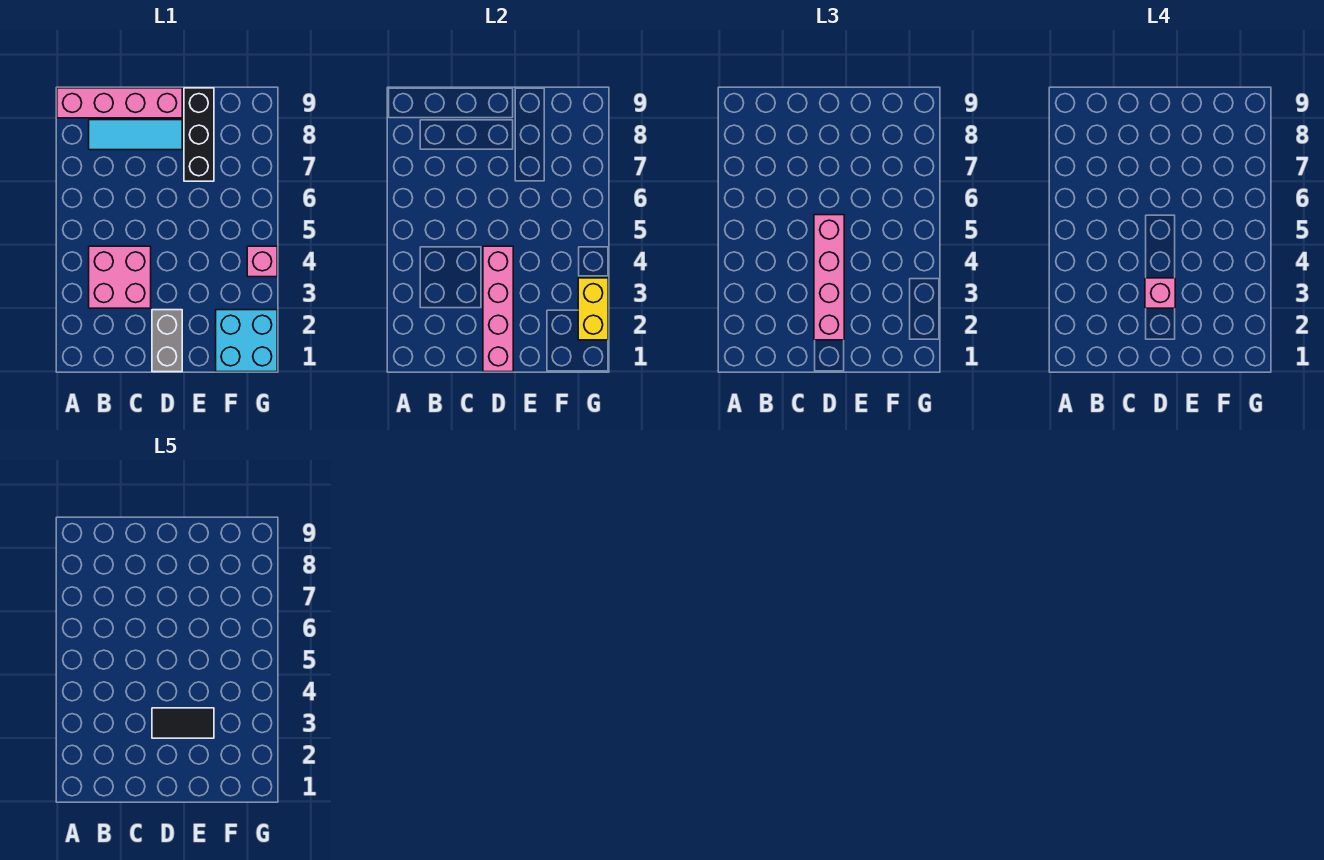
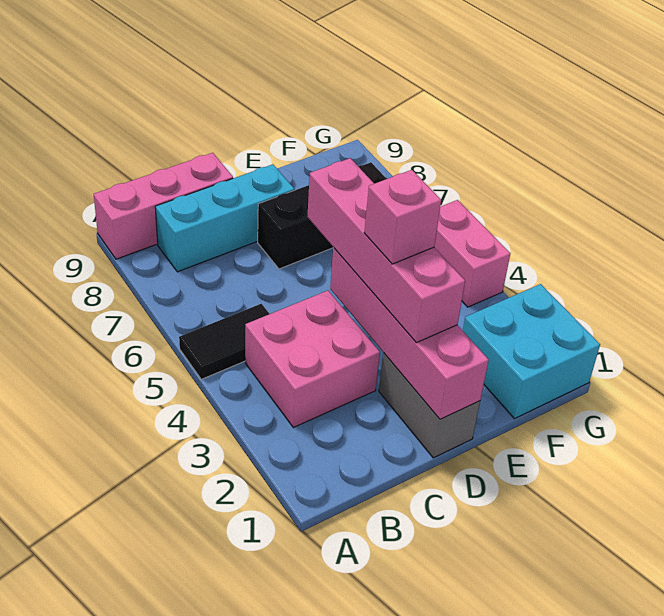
pink brick A9:D9 level 1 -> pink brick A9:C9 level 1
cyan tile B8:D8 level 1 -> cyan brick B8:D8 level 1
black tile D3:E3 level 5 -> black tile A5:B5 level 1
black brick E7:E9 level 1 -> black brick D7:F7 level 1
yellow brick G2:G3 level 2 -> none
pink brick G4 level 1 -> pink brick G4:G5 level 1

